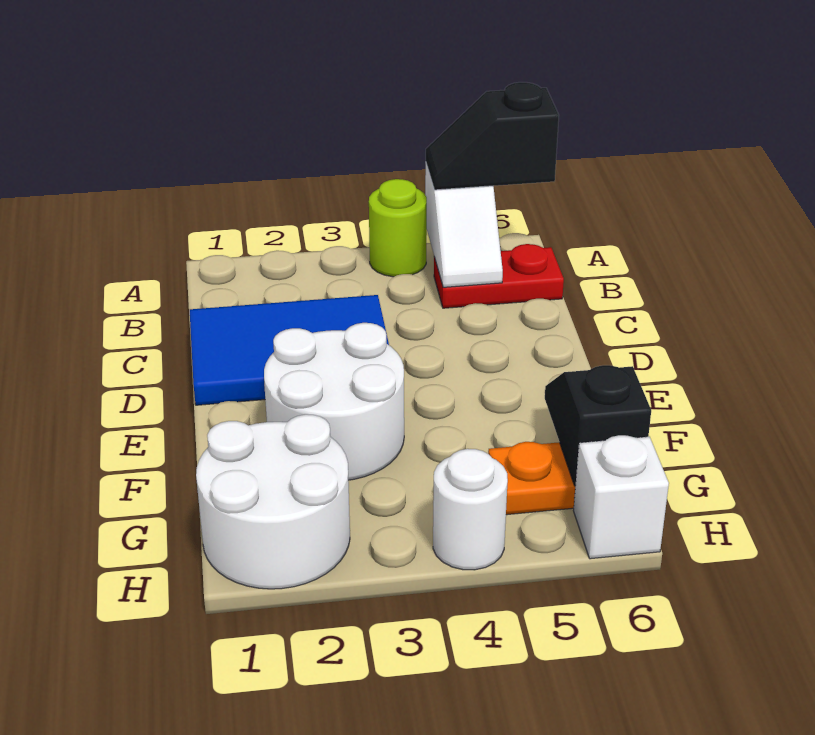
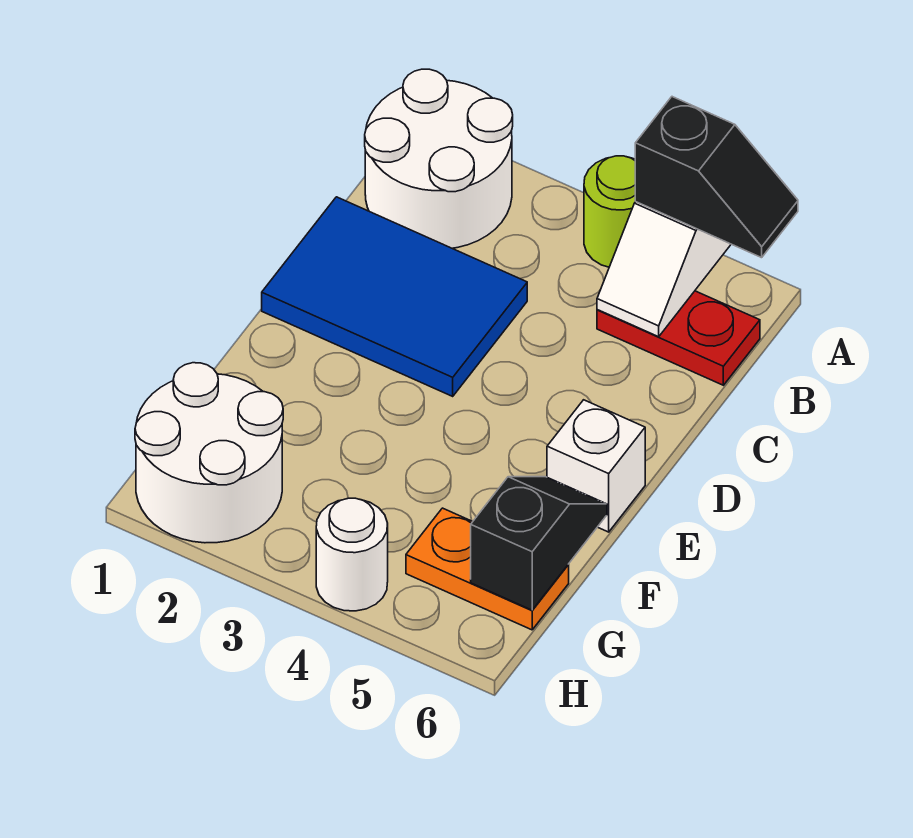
black slope A5:A6 level 3 top 6 -> black slope A5:A6 level 3 top 5
white round brick E2:F3 level 1 -> white round brick A1:B2 level 1
white brick H6 level 1 -> white brick E6 level 1

